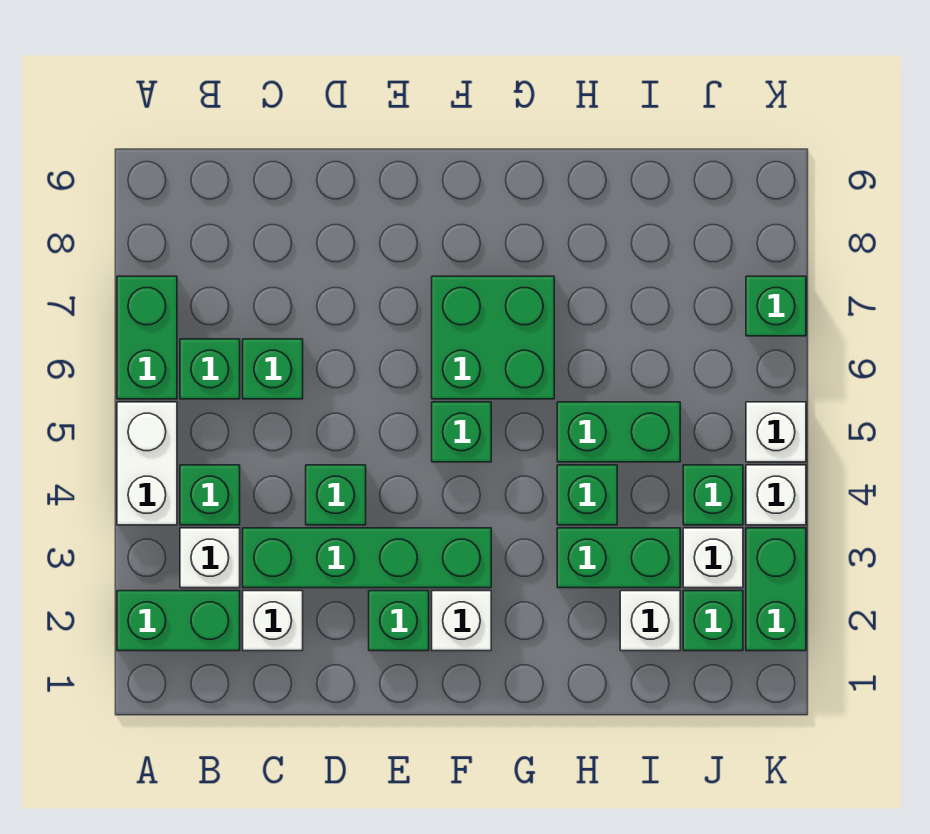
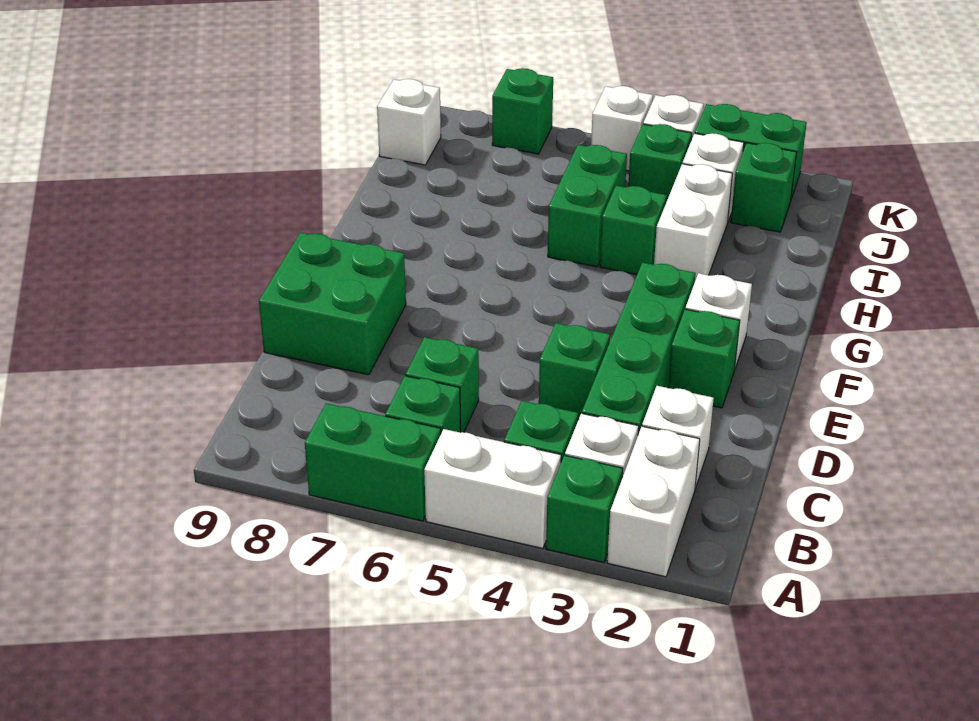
green brick A2:B2 level 1 -> white brick A2:B2 level 1
green brick F5 level 1 -> green brick A3 level 1
green brick F6:G7 level 1 -> green brick D8:E9 level 1
green brick H3:I3 level 1 -> white brick H3:I3 level 1
white brick I2 level 1 -> white brick J9 level 1

